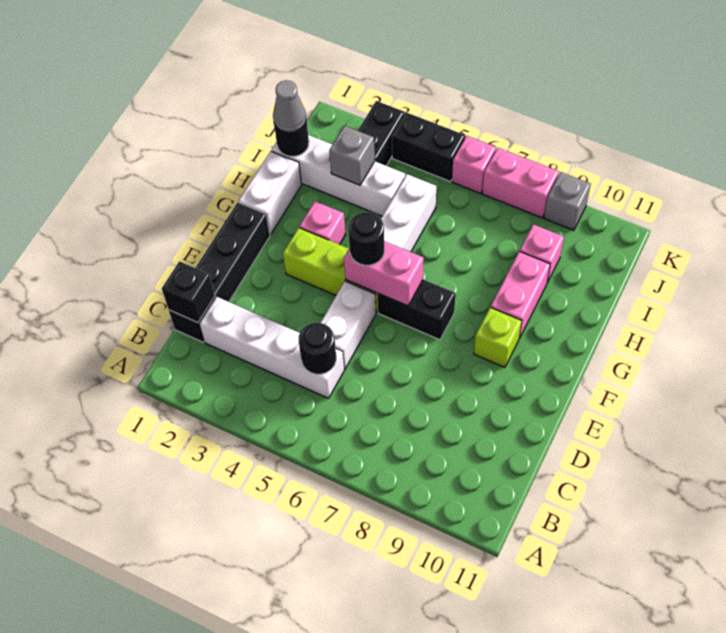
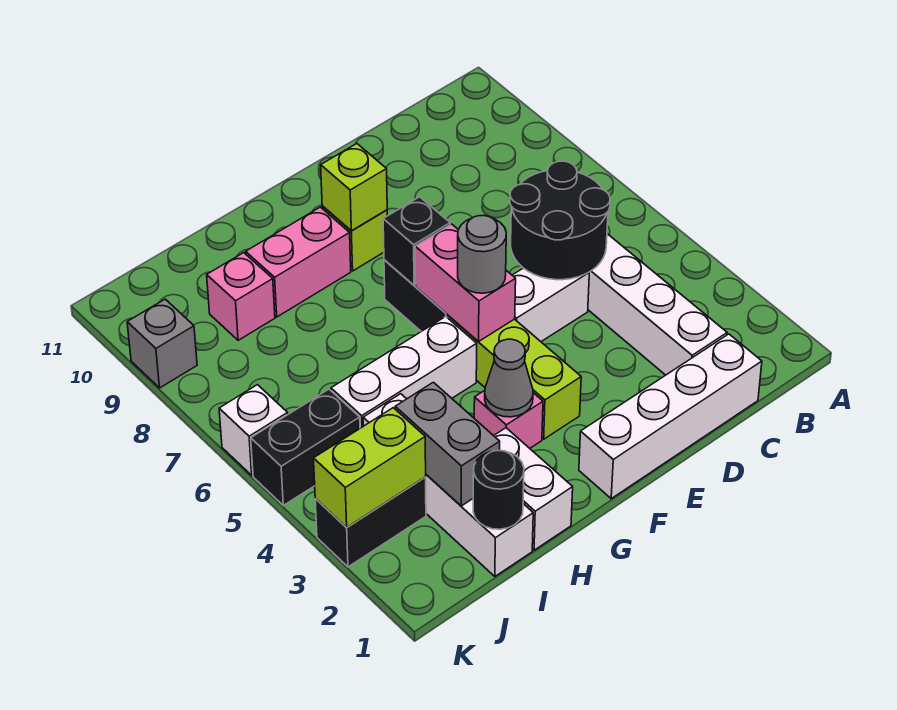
black brick C1:F1 level 1 -> white brick C1:F1 level 1
black brick C1 level 2 -> black brick F7 level 2
black round brick C5 level 2 -> black round brick C5:D6 level 2
black round brick F5 level 3 -> grey round brick F5 level 3
none -> lime brick F9 level 2
white brick G1:H1 level 1 -> white brick H1:H2 level 1
grey cone I1 level 3 -> grey cone G3 level 2
grey brick I3 level 2 -> grey brick I2:I3 level 2
none -> lime brick J3:K3 level 2
black brick K4:K5 level 1 -> black brick J5:K5 level 1
pink brick K6 level 1 -> white brick K6 level 1
pink brick K7:K8 level 1 -> none

